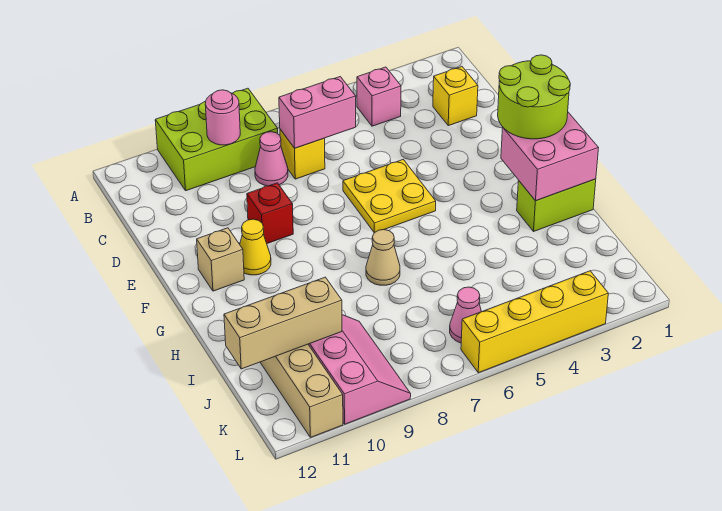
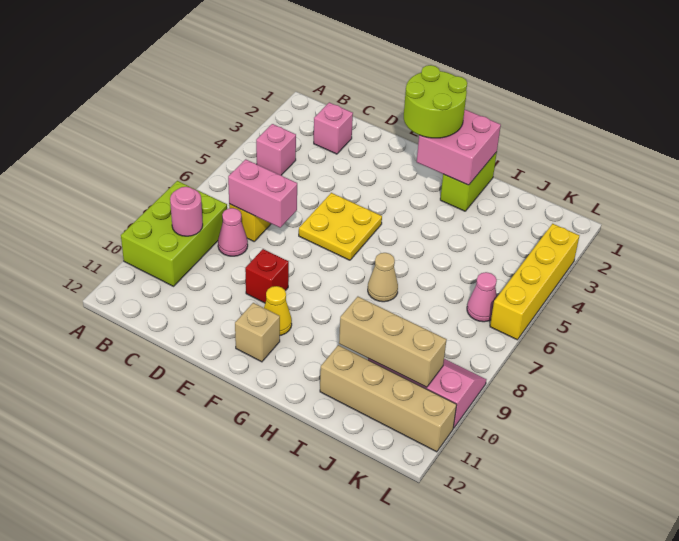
yellow brick C2 level 1 -> pink brick C2 level 1
pink brick C6:C7 level 2 -> pink brick C7:D7 level 2
tan brick J10:J12 level 2 -> tan brick I10:K10 level 2

